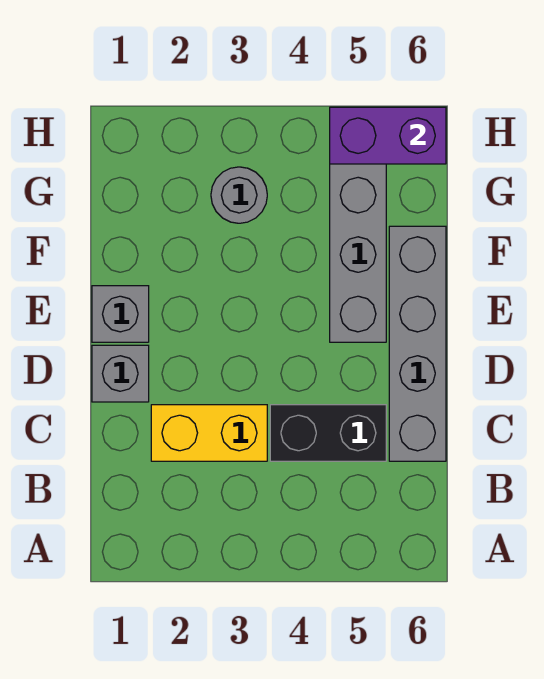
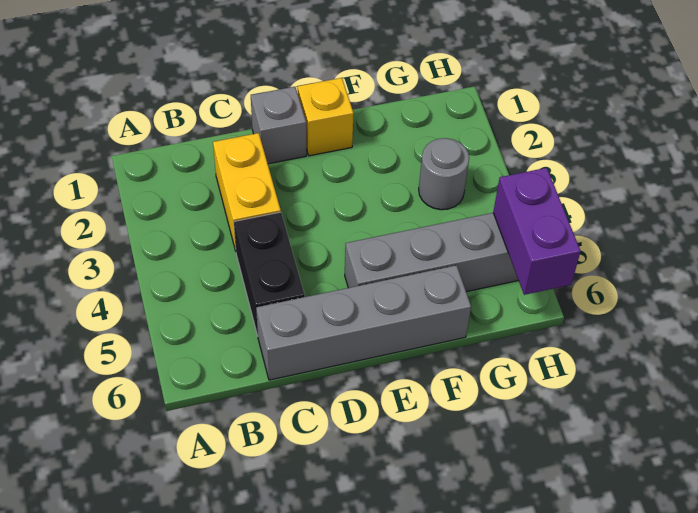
grey brick E1 level 1 -> yellow brick E1 level 1

